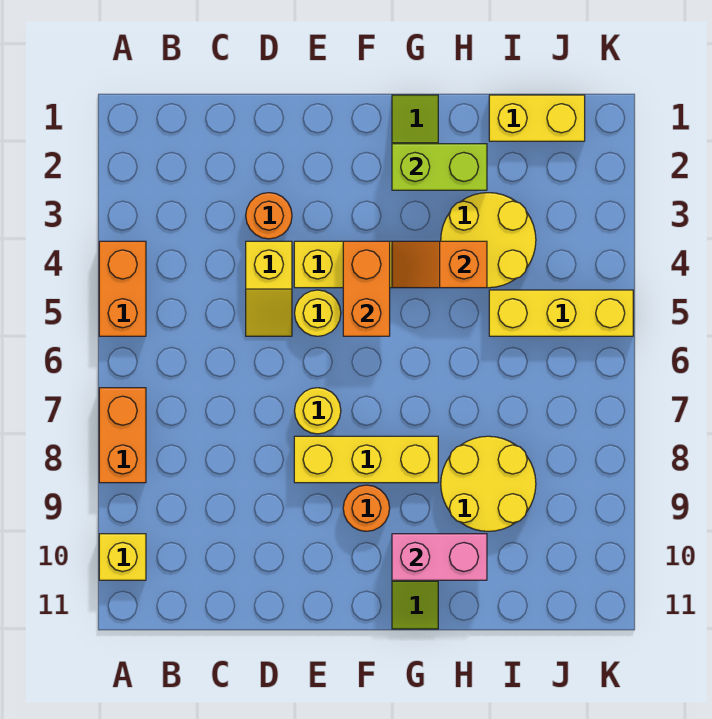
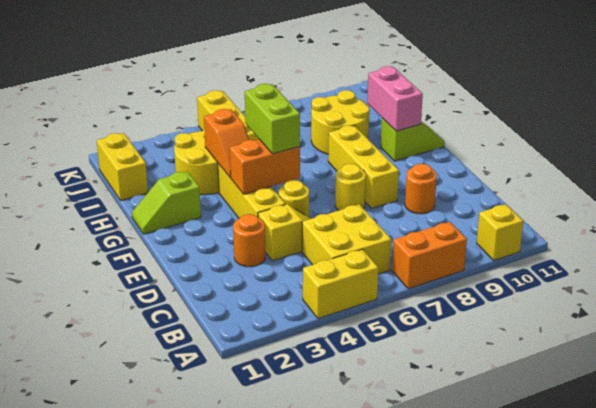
orange brick A4:A5 level 1 -> yellow brick A4:A5 level 1
none -> yellow brick B5:C6 level 1
orange round brick F9 level 1 -> orange round brick D9 level 1
lime brick G2:H2 level 2 -> lime brick F5:G5 level 3

